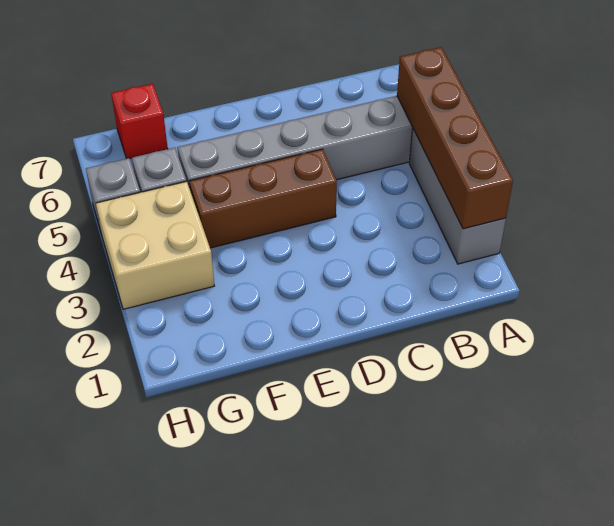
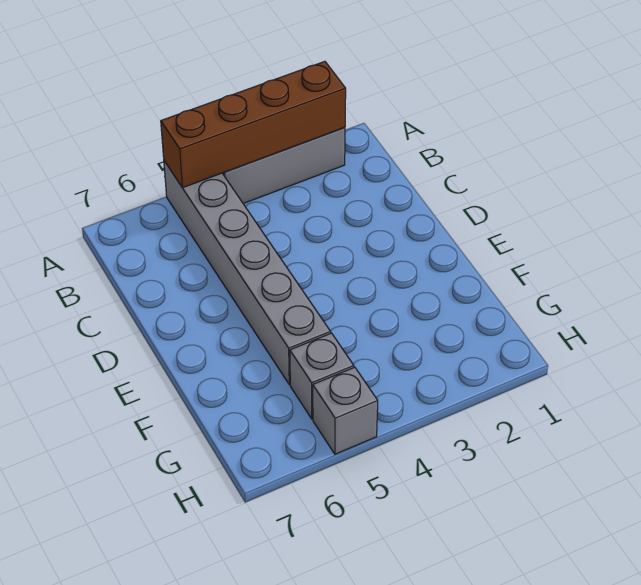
brown brick D4:F4 level 1 -> none
tan brick G3:H4 level 1 -> none
red brick G7 level 1 -> none

